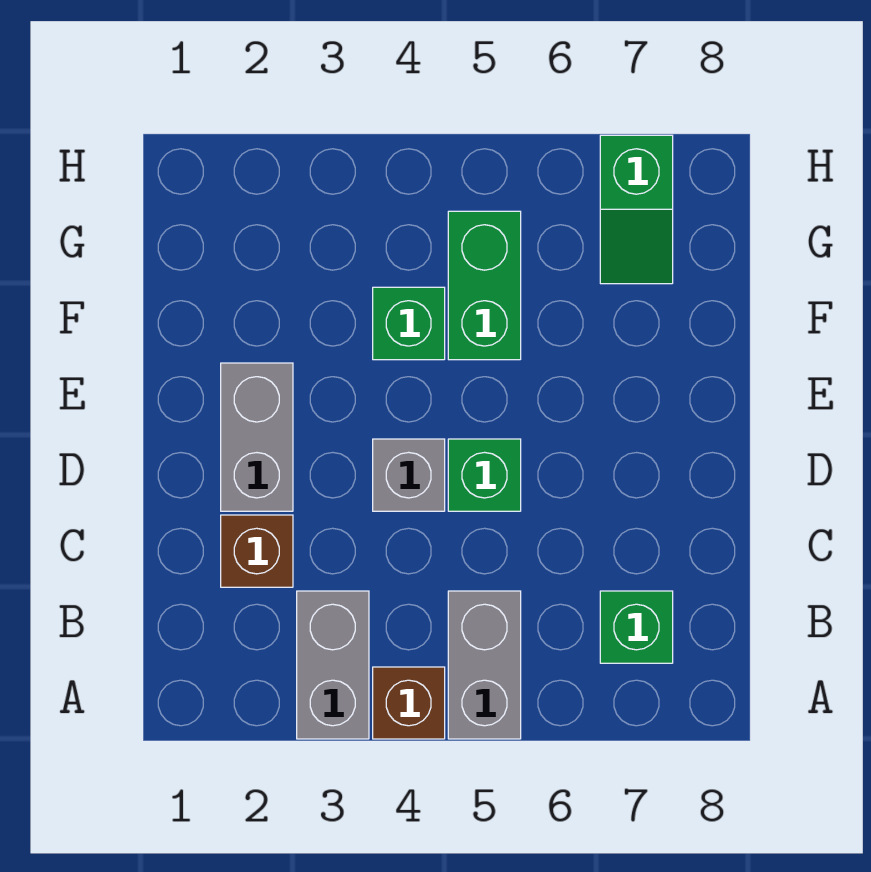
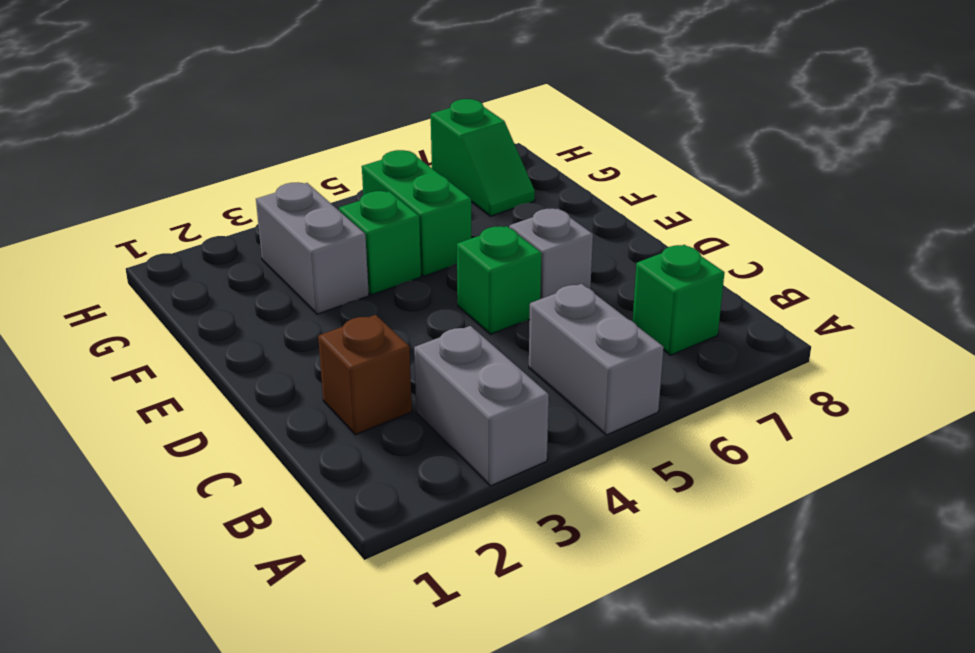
brown brick A4 level 1 -> none
grey brick D2:E2 level 1 -> grey brick F3:G3 level 1
grey brick D4 level 1 -> grey brick D6 level 1

